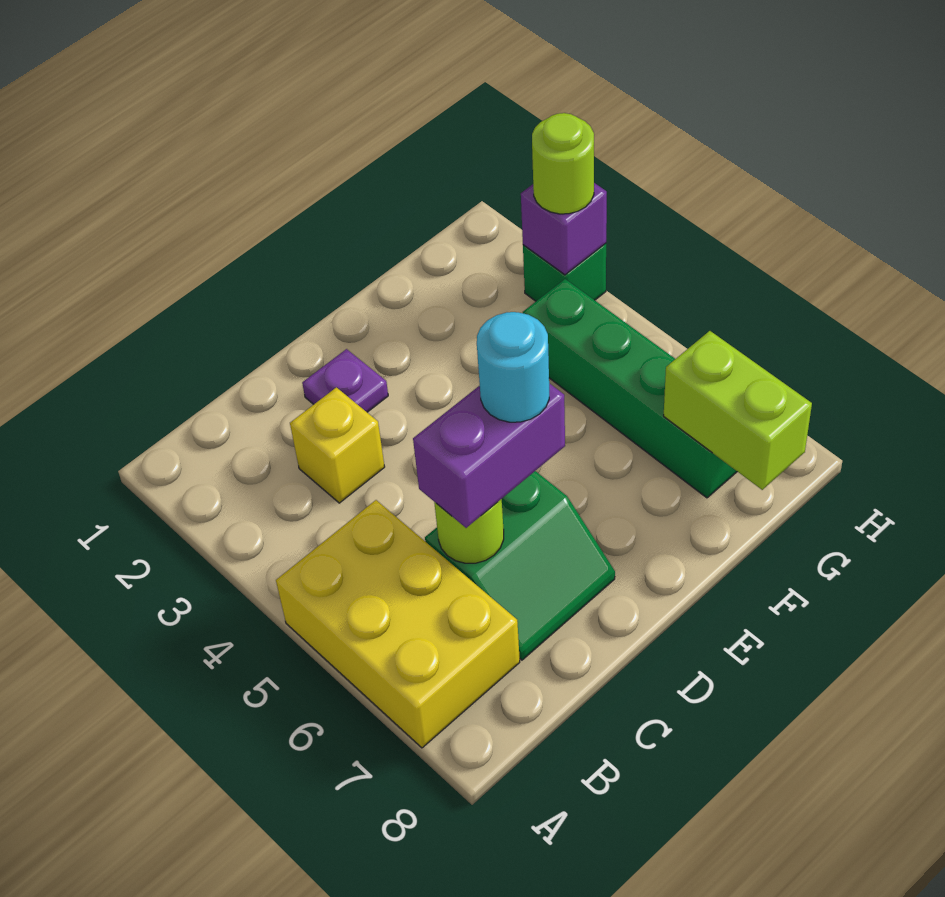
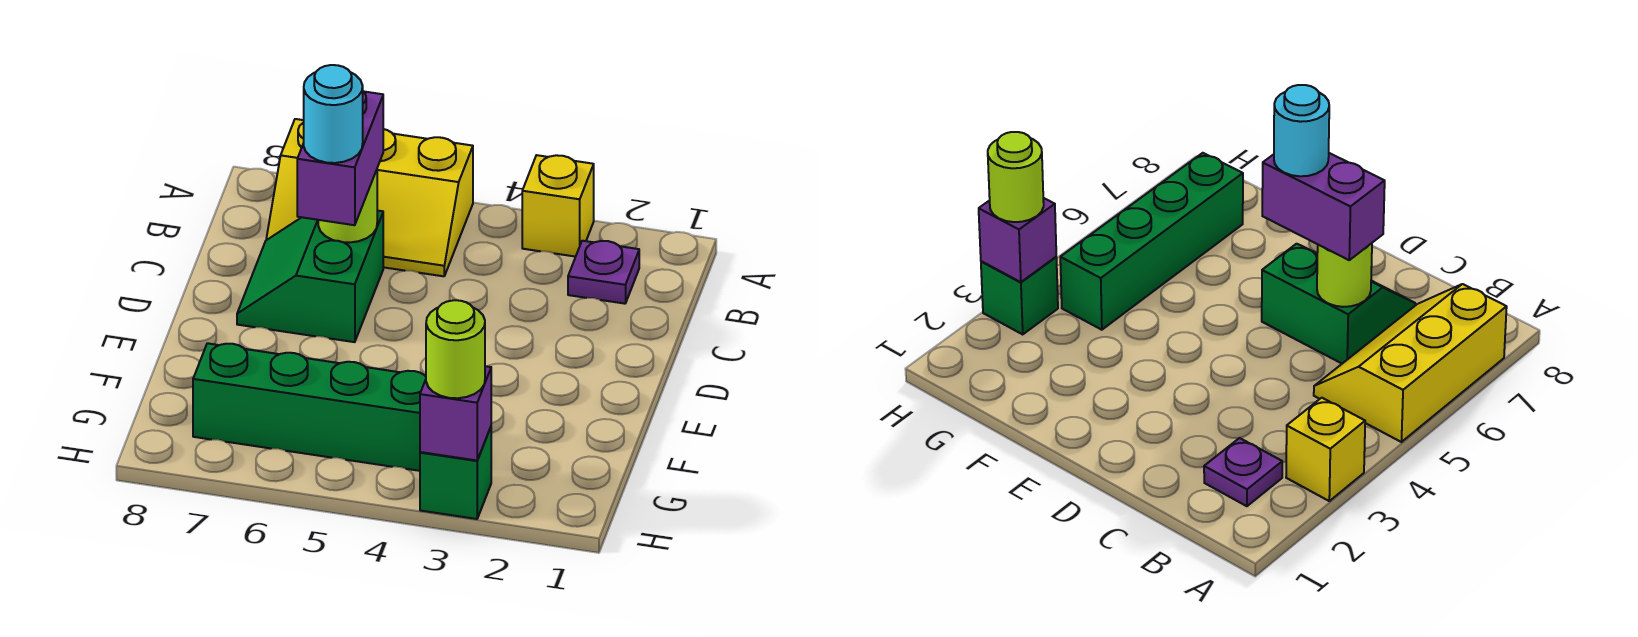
yellow brick A5:B7 level 1 -> yellow slope A5:B7 level 1 top A
yellow brick C3 level 1 -> yellow brick A3 level 1
purple plate D2 level 1 -> purple plate B2 level 1
lime brick G7:G8 level 2 -> none

